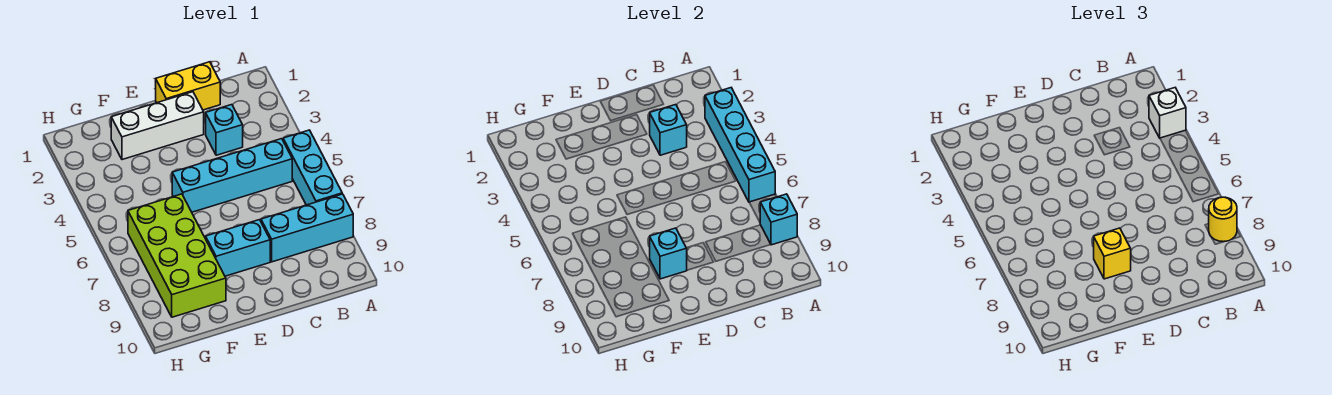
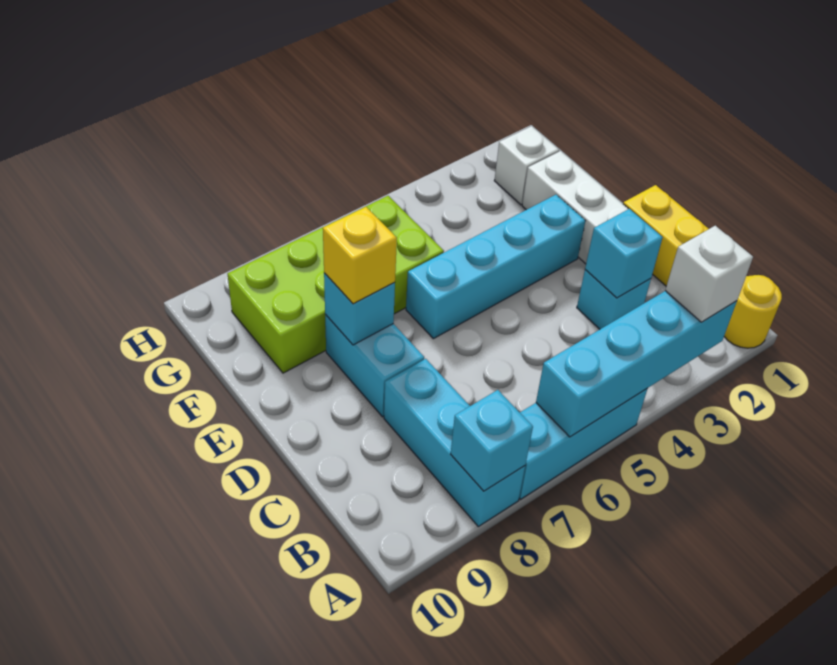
yellow round brick A8 level 3 -> yellow round brick A1 level 1
cyan brick B5:E5 level 1 -> cyan brick E3:E6 level 1
none -> white brick G2 level 1

